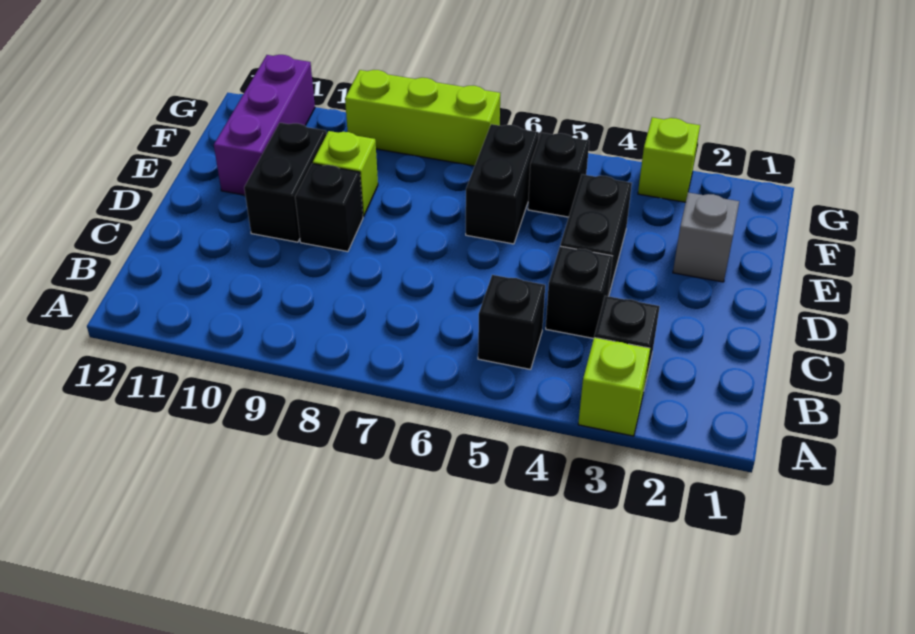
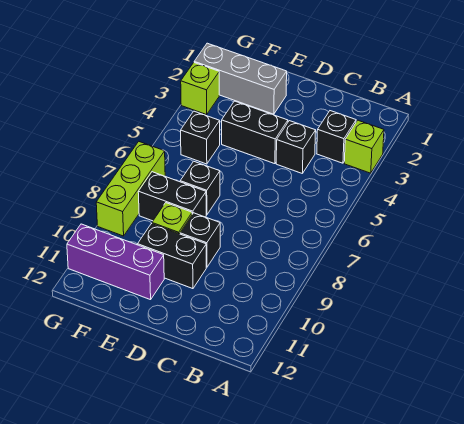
black brick B5 level 1 -> black brick E7 level 1
grey brick E2 level 1 -> grey brick E2:G2 level 1
black brick E6:F6 level 1 -> black brick E8:F8 level 1

